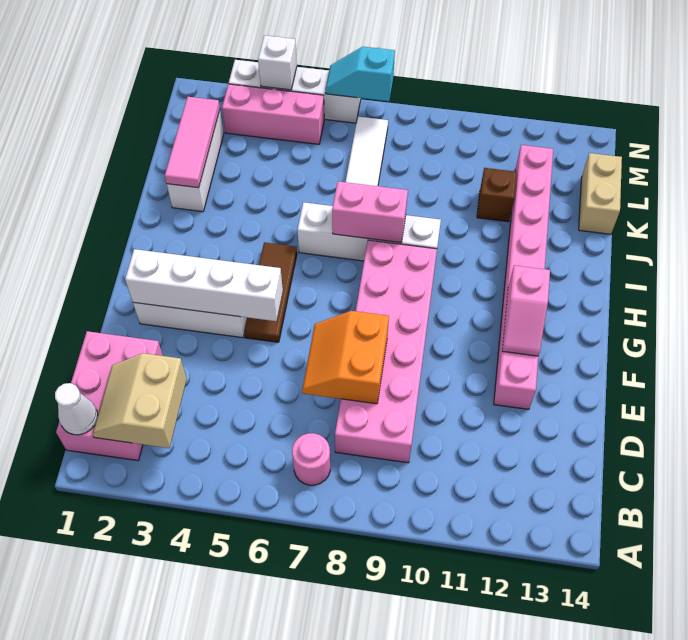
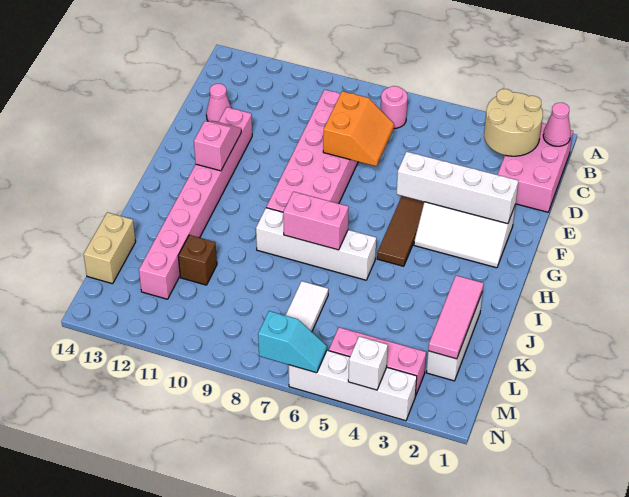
white cone B1 level 2 -> pink cone B1 level 2
tan slope B2:C3 level 2 top 3 -> tan round brick B2:C3 level 2
none -> pink cone D13 level 1

